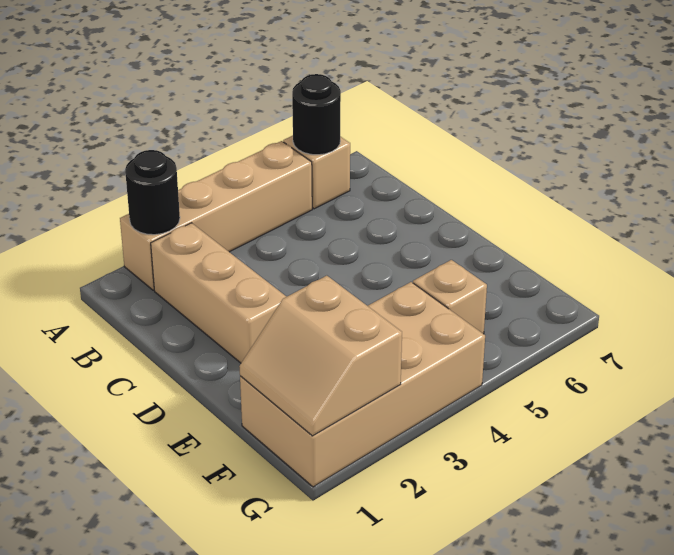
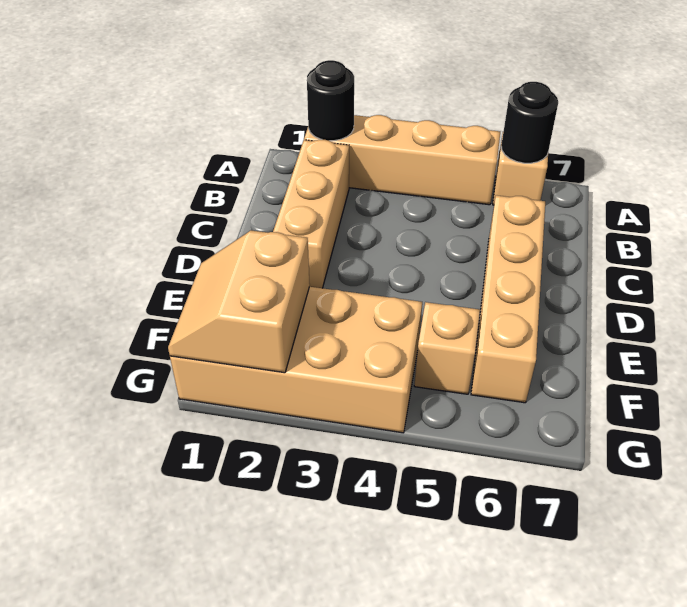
none -> tan brick C6:F6 level 1

